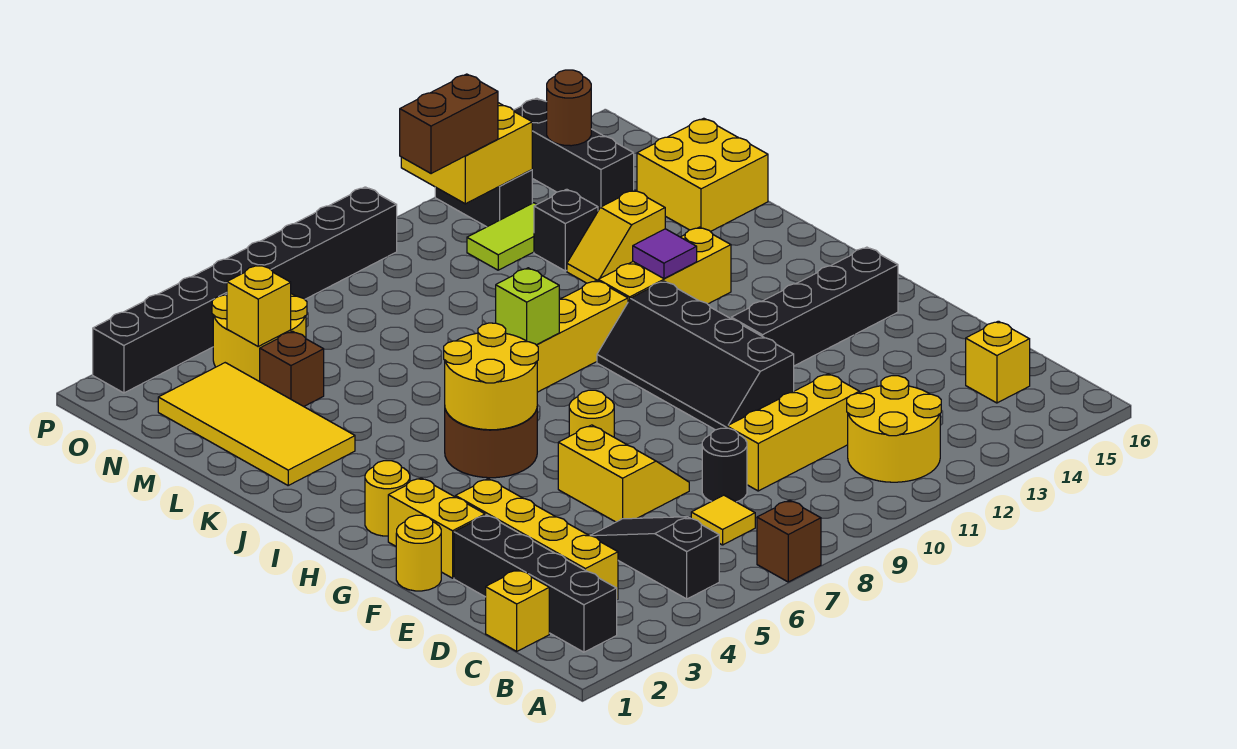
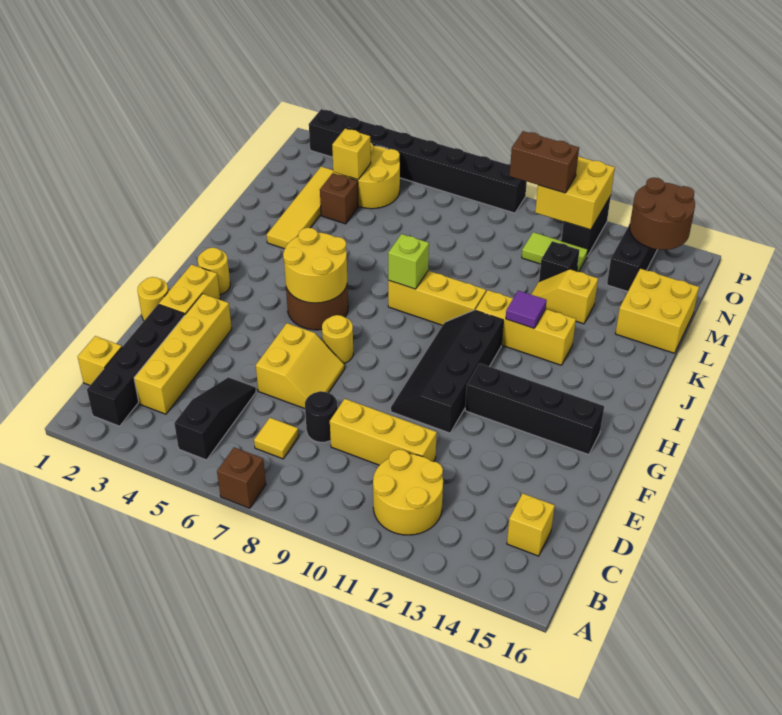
yellow tile K2:N3 level 1 -> yellow tile K3:N3 level 1
brown round brick O14 level 2 -> brown round brick O14:P15 level 2

